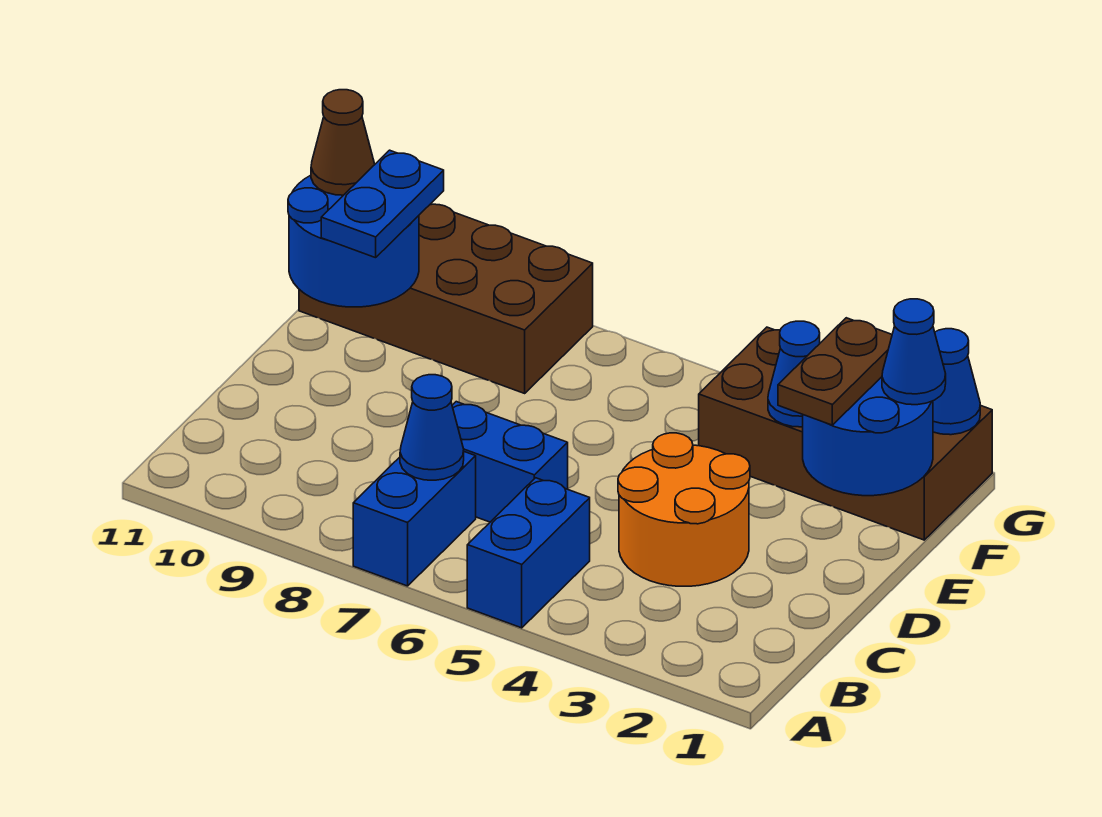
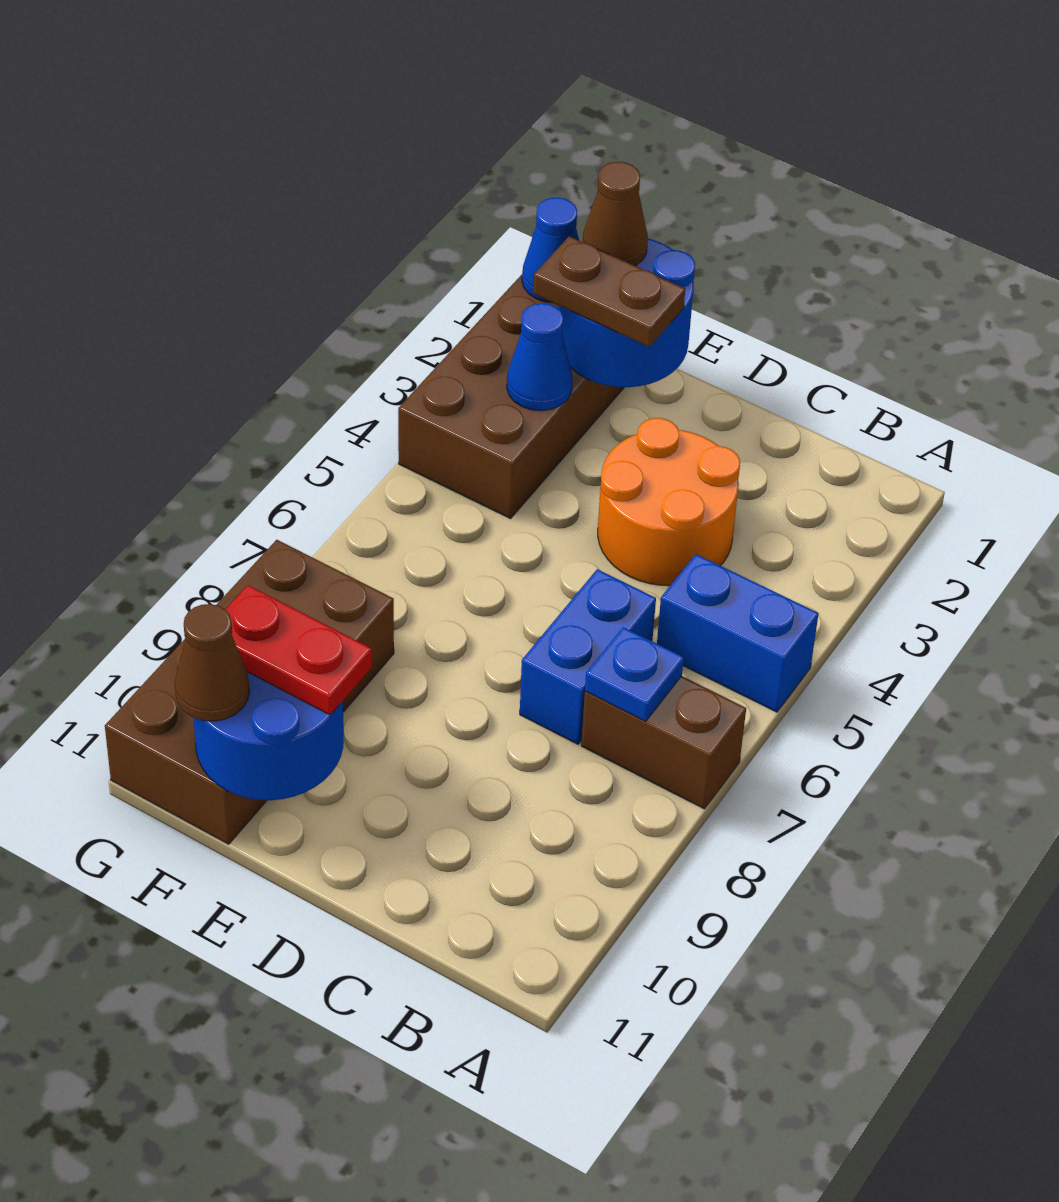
blue brick A7:B7 level 1 -> brown brick A7:B7 level 1
blue cone B7 level 2 -> blue plate B7 level 2
blue plate E10:F10 level 3 -> red plate E10:F10 level 3
blue cone F1 level 3 -> brown cone F1 level 3

